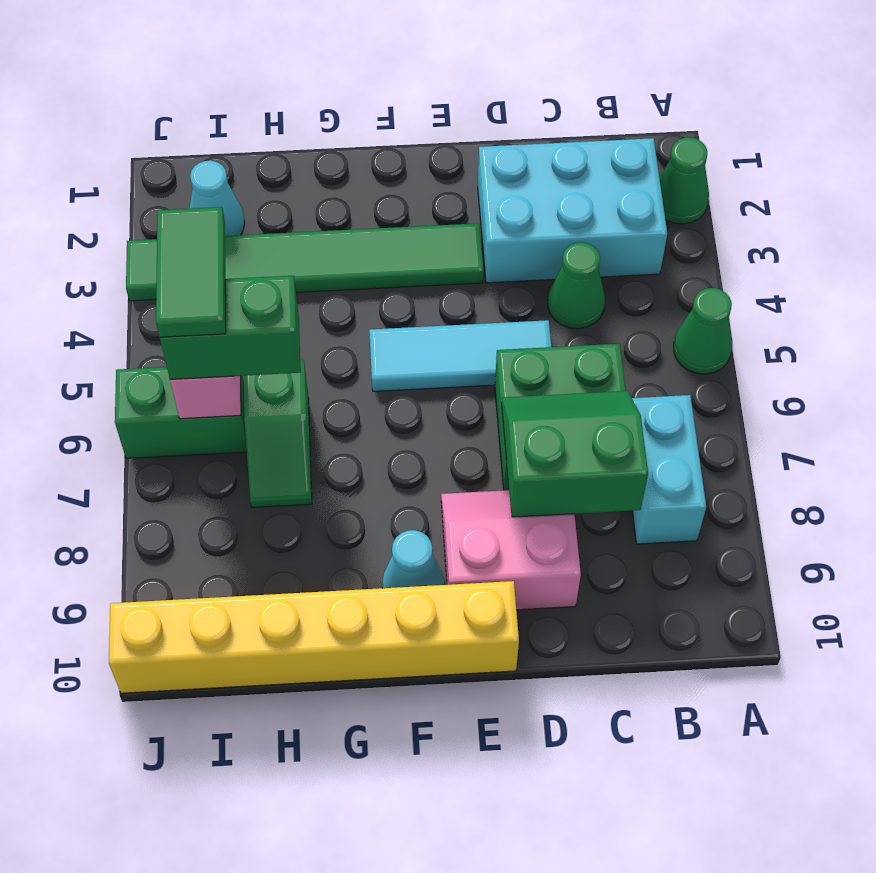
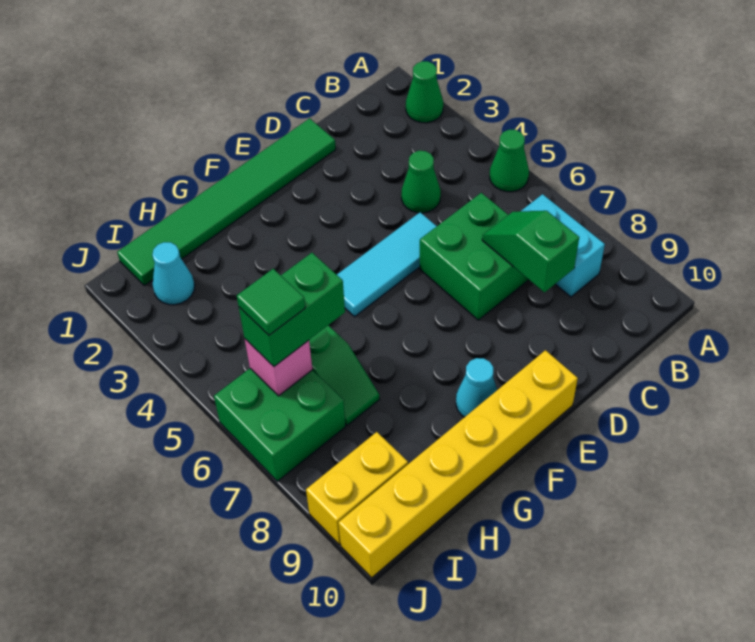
cyan brick B2:D3 level 1 -> none
green slope C7:D8 level 2 top 8 -> green slope C7:C8 level 2 top 8
pink slope D8:E9 level 1 top 9 -> none
green tile E3:J3 level 1 -> green tile D1:I1 level 1
green tile I5:I6 level 4 -> green tile I6 level 4
green brick I6:J6 level 1 -> green brick I6:J7 level 1
none -> yellow brick I9:J9 level 1

